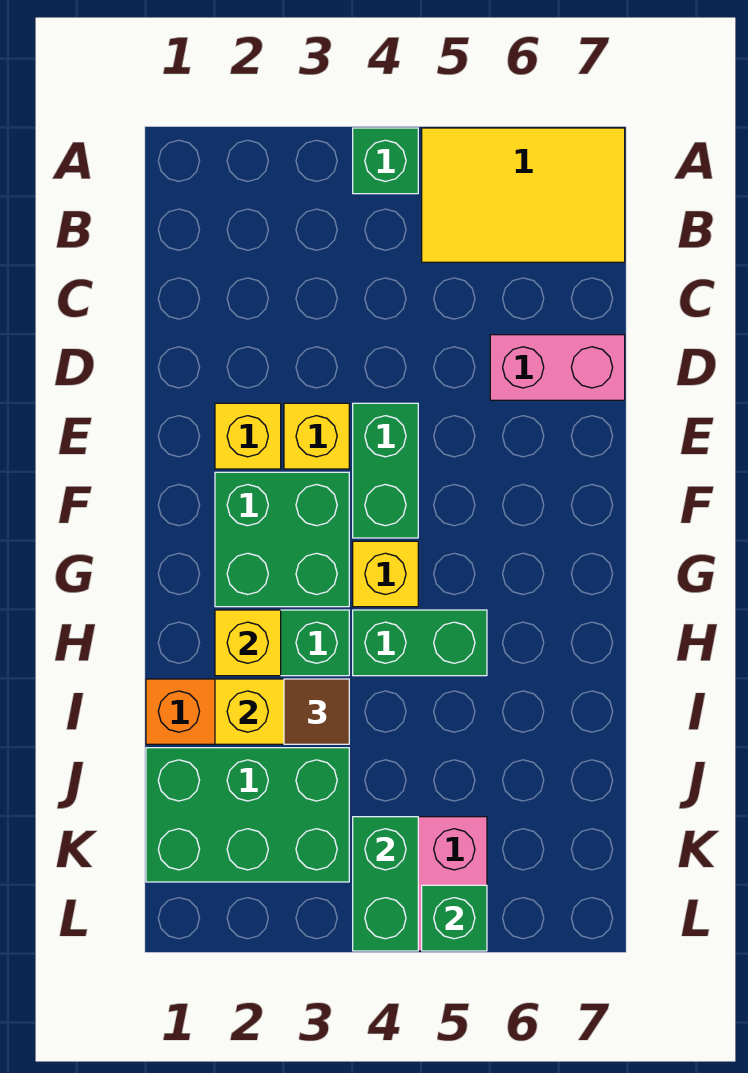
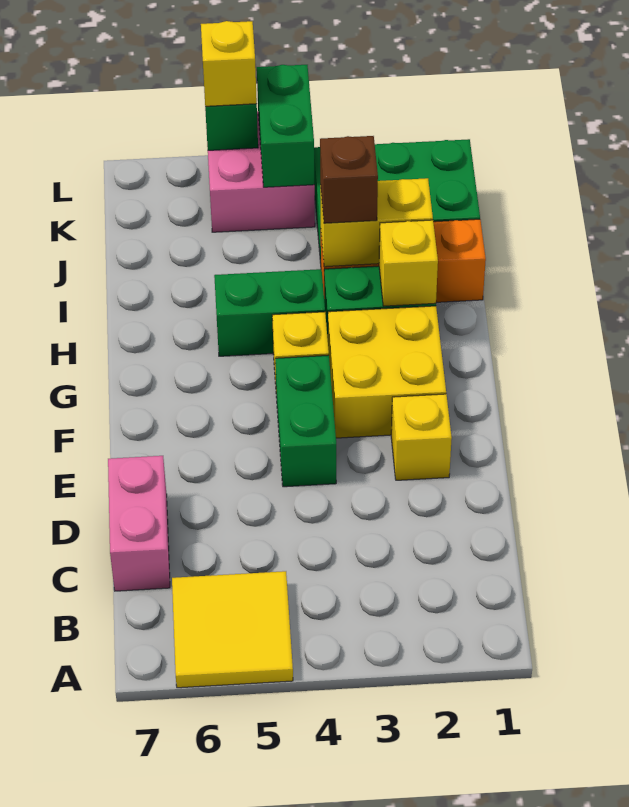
green brick A4 level 1 -> none
yellow tile A5:B7 level 1 -> yellow tile A5:B6 level 1
pink brick D6:D7 level 1 -> pink brick C7:D7 level 1
yellow brick E3 level 1 -> yellow brick L5 level 3
green brick F2:G3 level 1 -> yellow brick F2:G3 level 1
brown tile I3 level 3 -> brown brick I3 level 3

